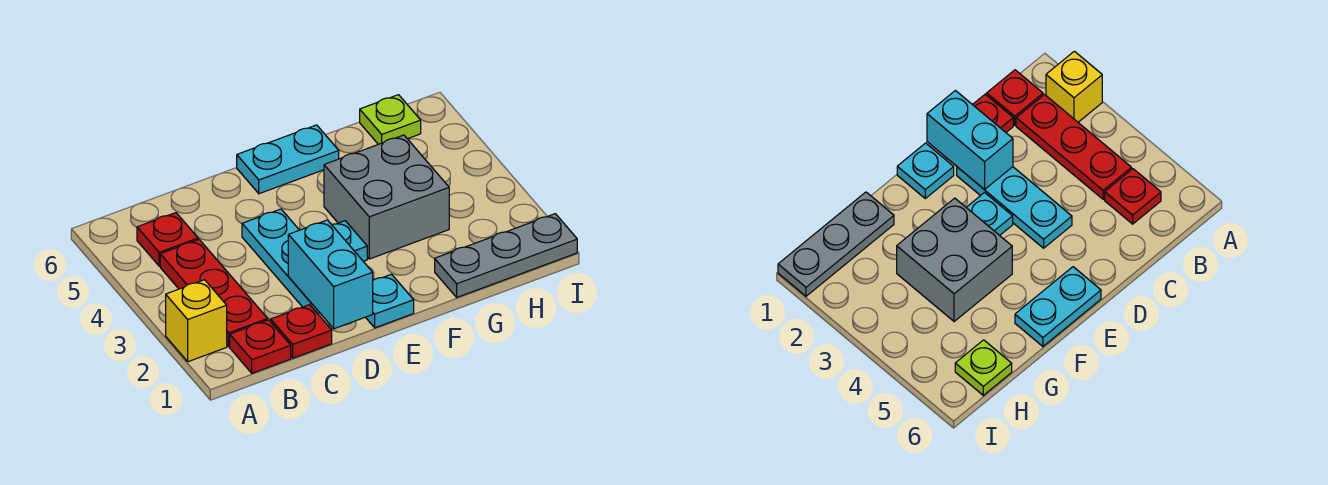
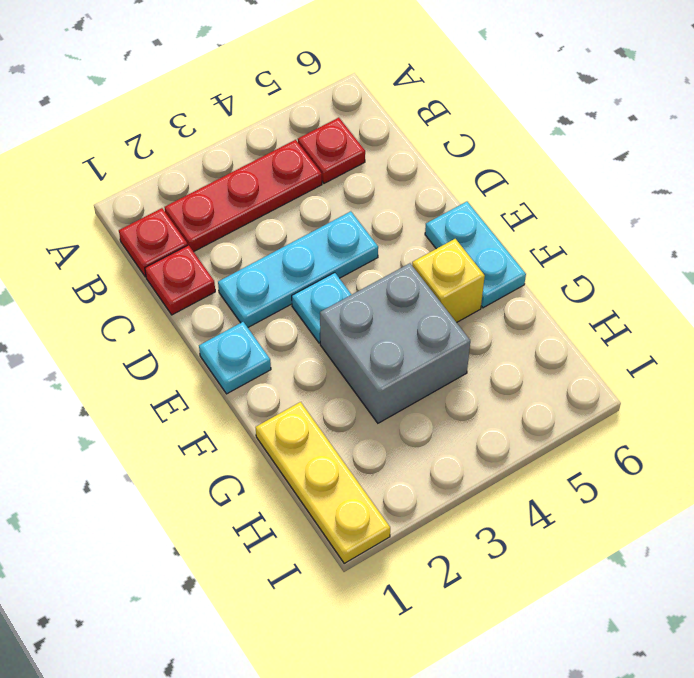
yellow brick A2 level 1 -> yellow brick F5 level 1
cyan brick D1:D2 level 2 -> none
grey plate G1:I1 level 1 -> yellow plate G1:I1 level 1
lime plate H6 level 1 -> none

